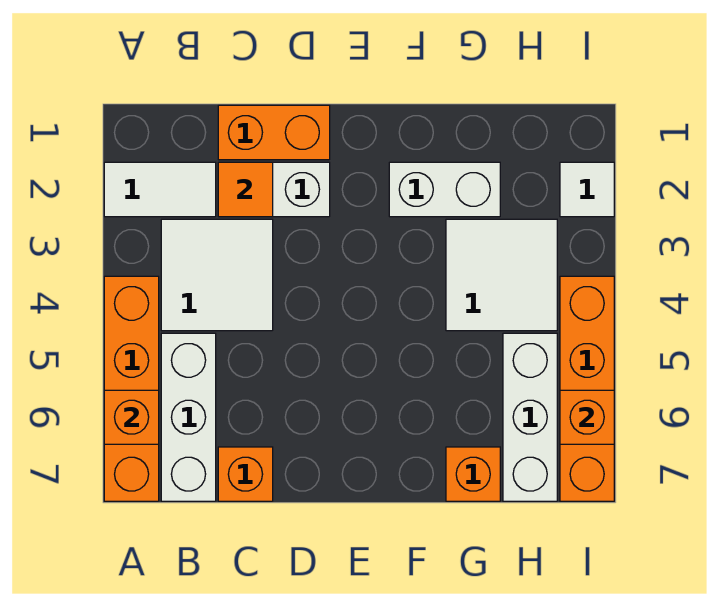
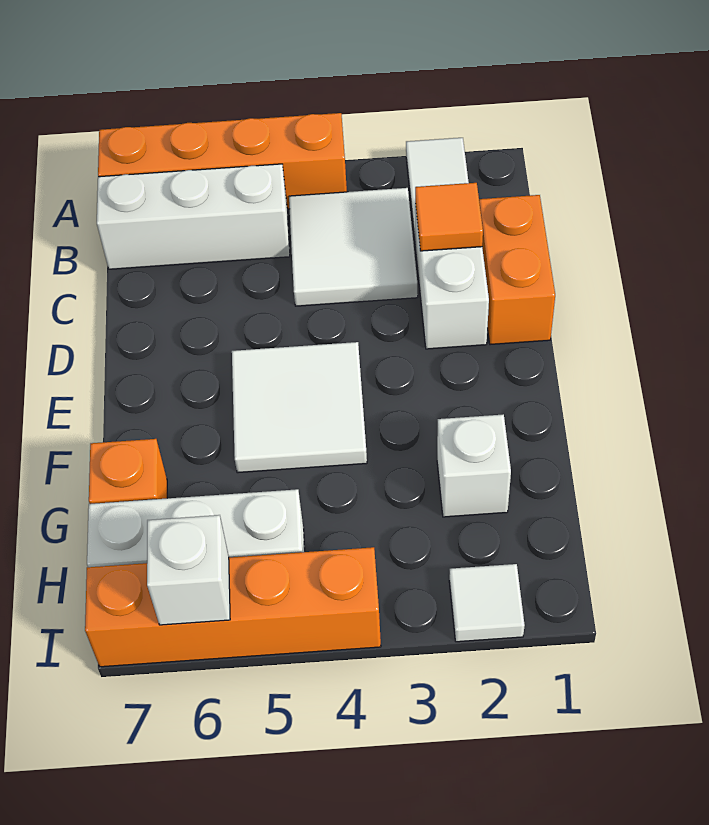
orange brick A6 level 2 -> none
orange brick C7 level 1 -> none
white brick F2:G2 level 1 -> white brick G2 level 1
white tile G3:H4 level 1 -> white tile E4:F5 level 1
orange brick I6 level 2 -> white brick I6 level 2

